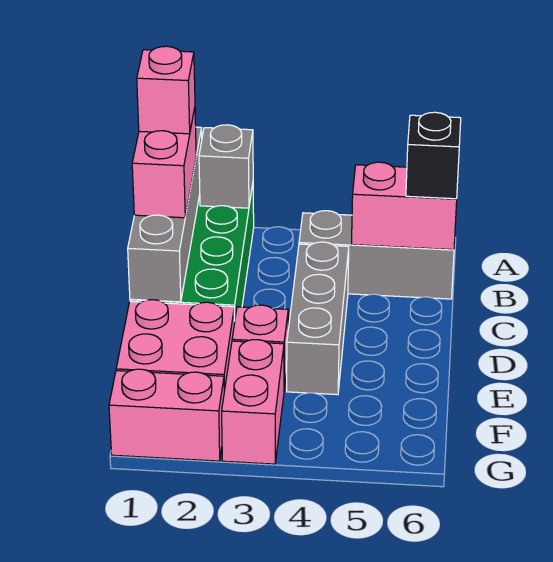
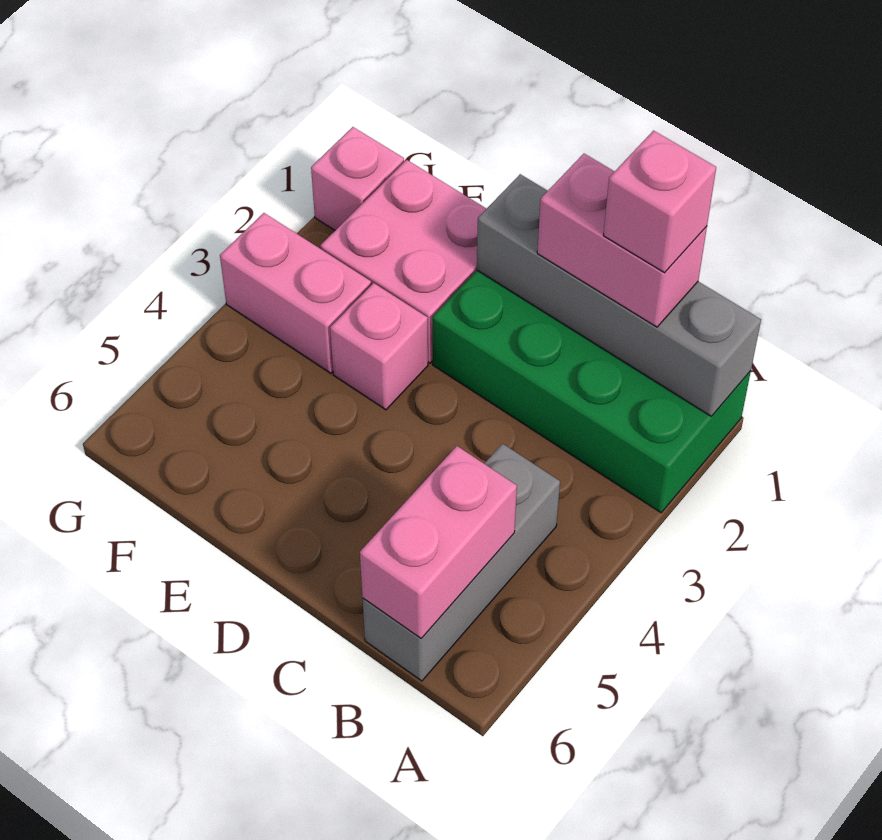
grey brick A2 level 2 -> none
black brick B6 level 3 -> none
grey brick C4:E4 level 1 -> none
pink brick G1:G2 level 1 -> pink brick G1 level 1

